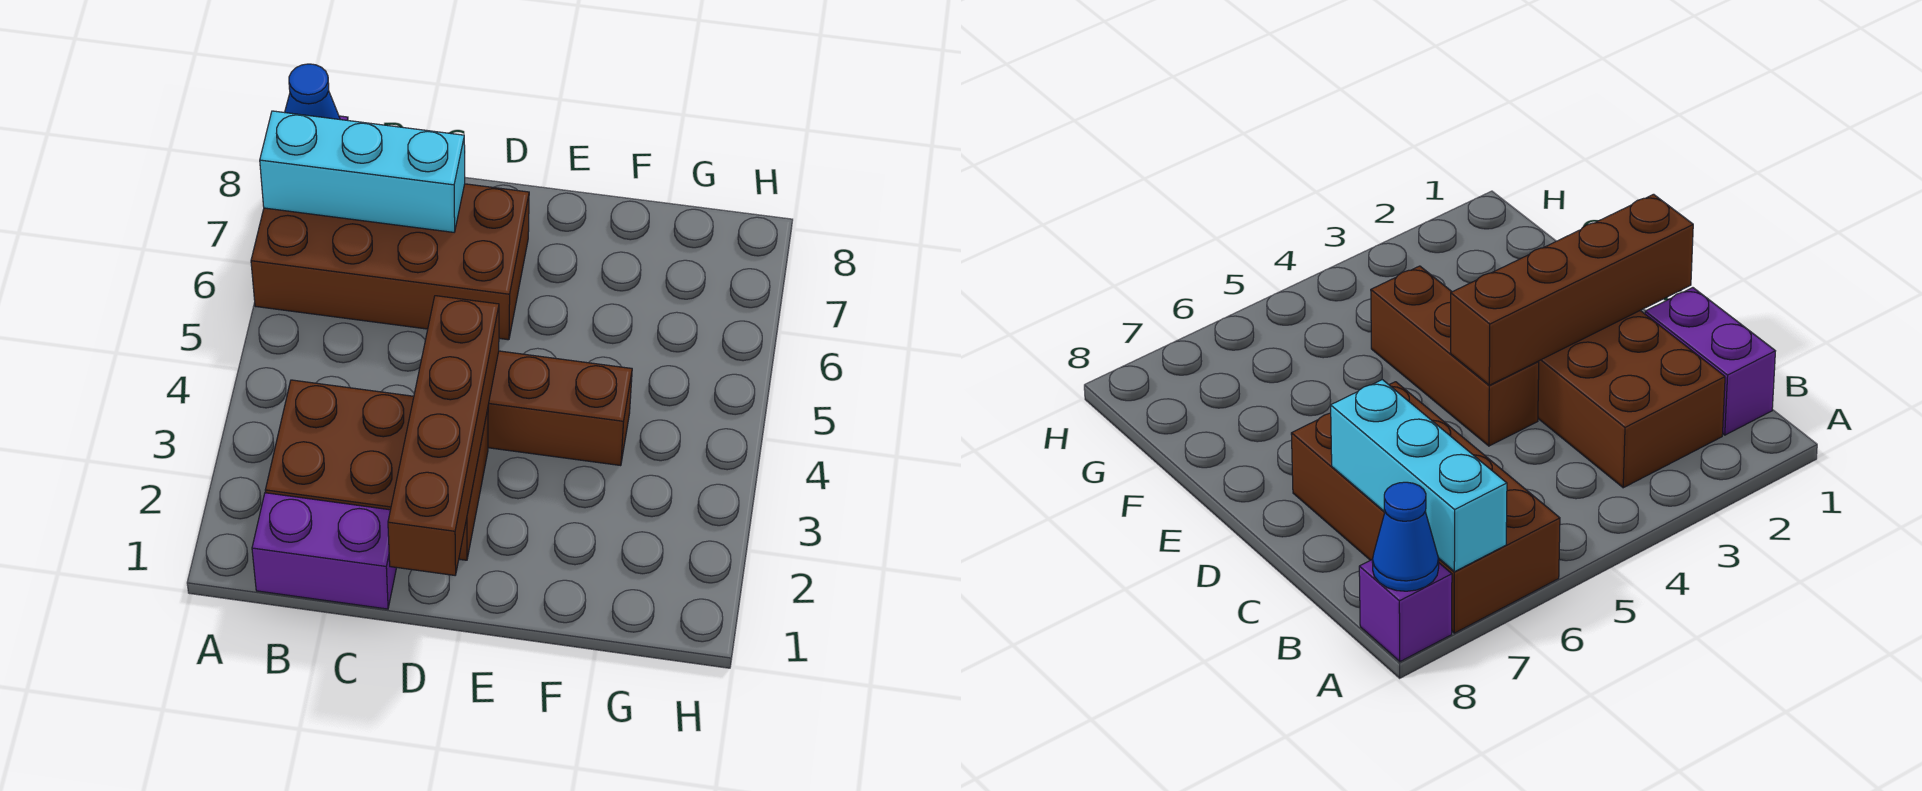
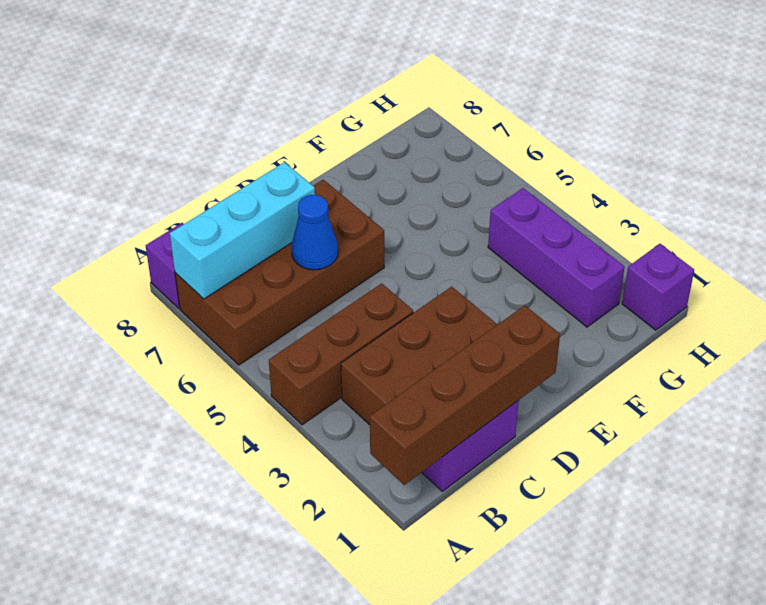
blue cone A8 level 2 -> blue cone C6 level 2
brown brick D1:D4 level 2 -> brown brick A1:D1 level 2
brown brick D4:F4 level 1 -> brown brick A4:C4 level 1
none -> purple brick G2:G4 level 1
none -> purple brick H1 level 1

